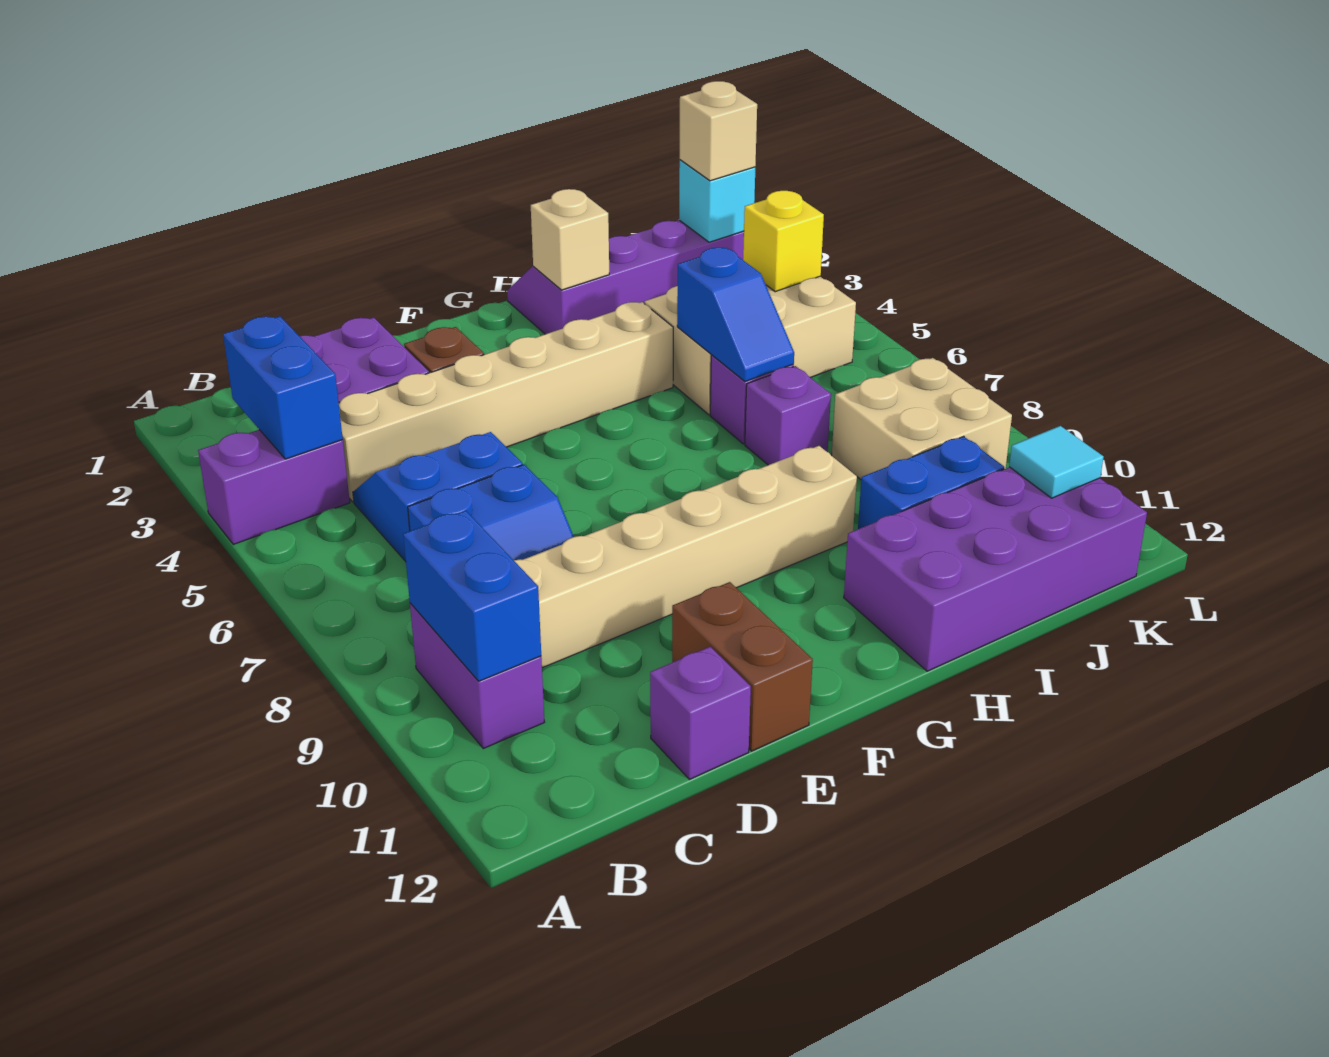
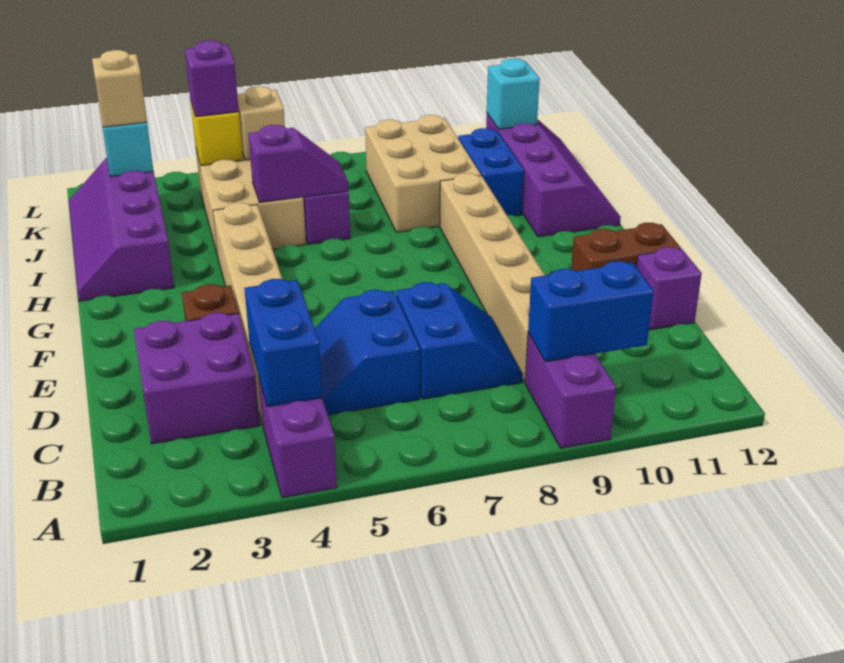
blue brick B3:B4 level 2 -> blue brick B4:C4 level 2
purple brick B9:B10 level 1 -> purple brick A9:B9 level 1
tan brick H2 level 2 -> tan brick K5 level 2
purple brick H11:K12 level 1 -> purple slope H11:K12 level 1 top 11
blue slope I5:I6 level 2 top 5 -> purple slope I5:I6 level 2 top 5
purple brick I7 level 1 -> purple brick K4 level 3
tan brick J8:K9 level 1 -> tan brick I8:K9 level 1
cyan tile K11 level 2 -> cyan brick K11 level 2

